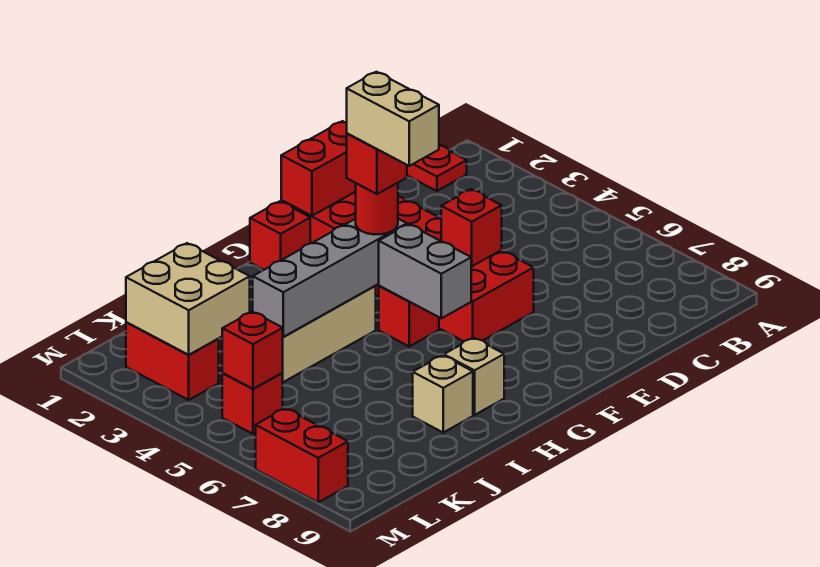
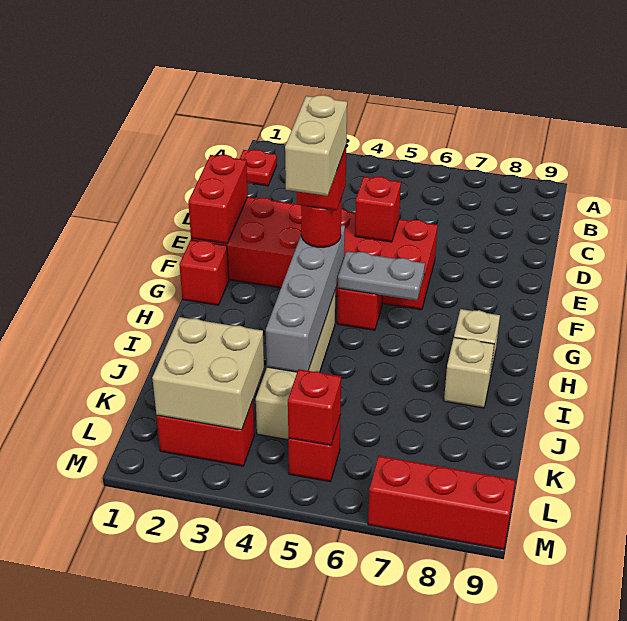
tan brick G4:G5 level 5 -> tan brick G4:H4 level 5
grey brick G5:G6 level 2 -> grey plate G5:G6 level 2
red brick M7:M8 level 1 -> red brick M7:M9 level 1

